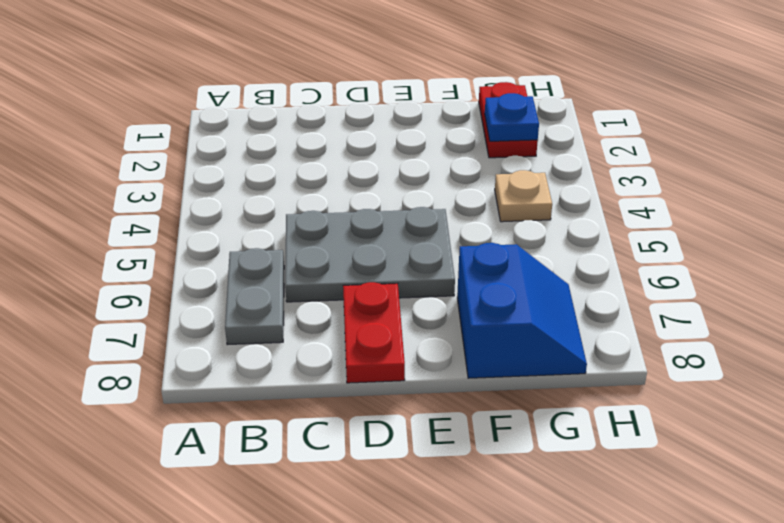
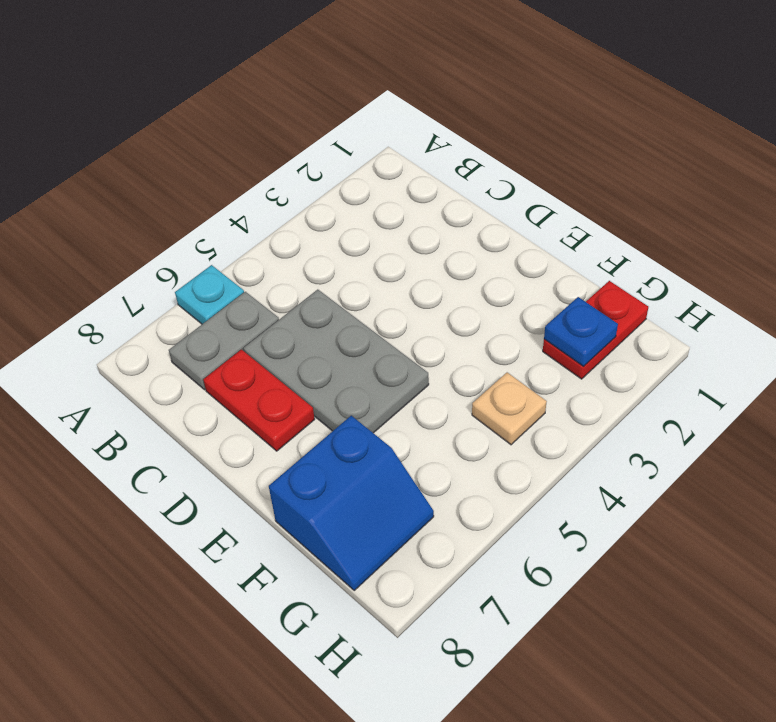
none -> cyan plate A6 level 1
red plate D7:D8 level 1 -> red plate C7:D7 level 1

